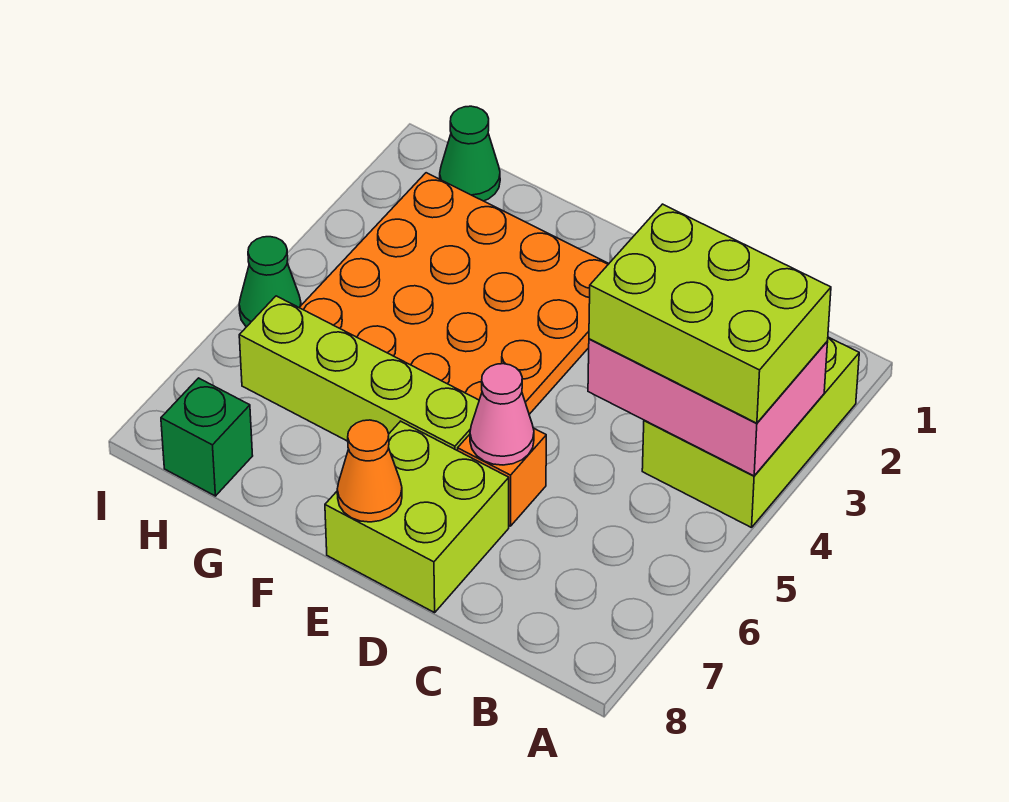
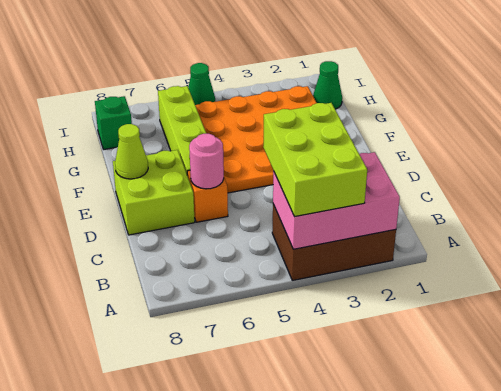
lime brick A2:B4 level 1 -> brown brick A2:B4 level 1
pink brick A3:C4 level 2 -> pink brick A2:B4 level 2
pink cone D6 level 2 -> pink round brick D6 level 2
orange cone E8 level 2 -> lime cone E8 level 2

